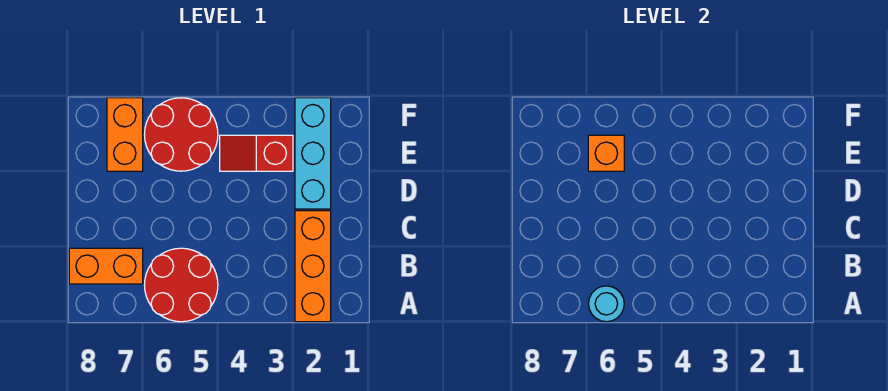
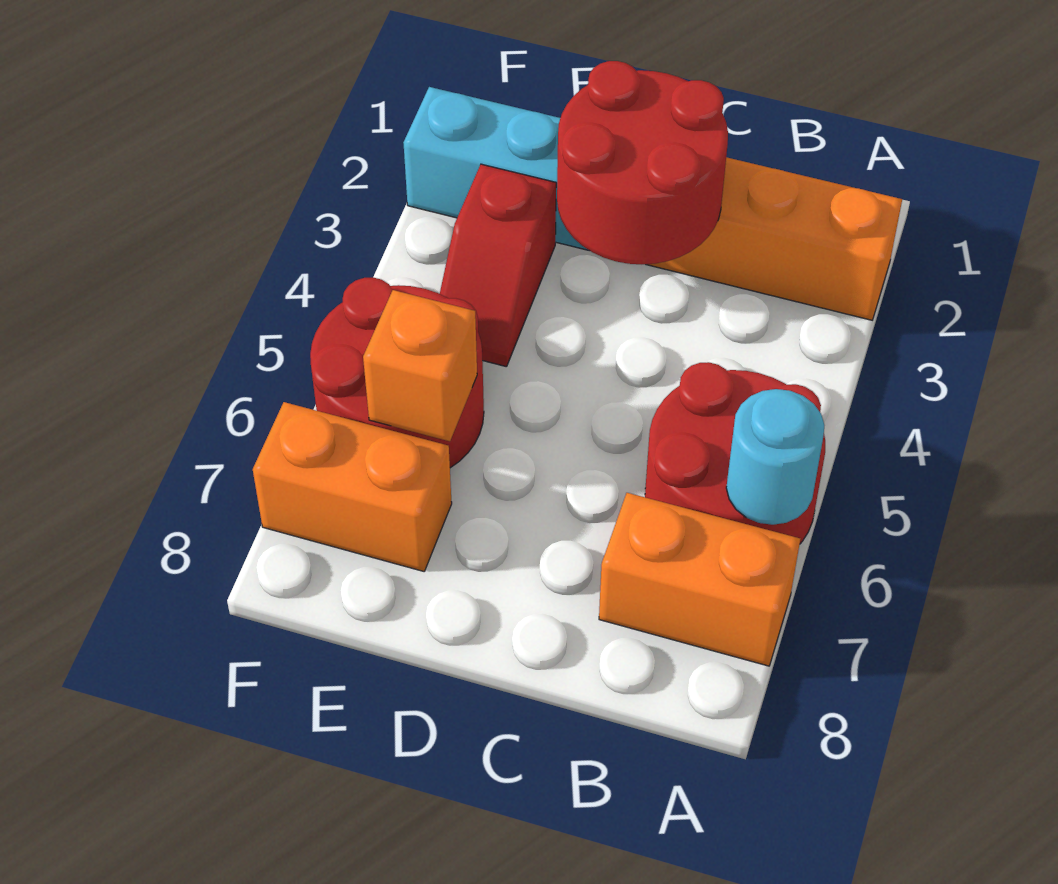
orange brick B7:B8 level 1 -> orange brick A7:B7 level 1
none -> red round brick C2:D3 level 2

